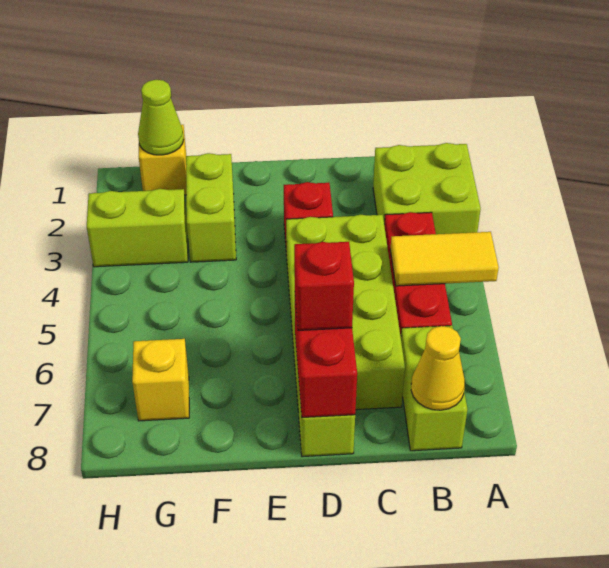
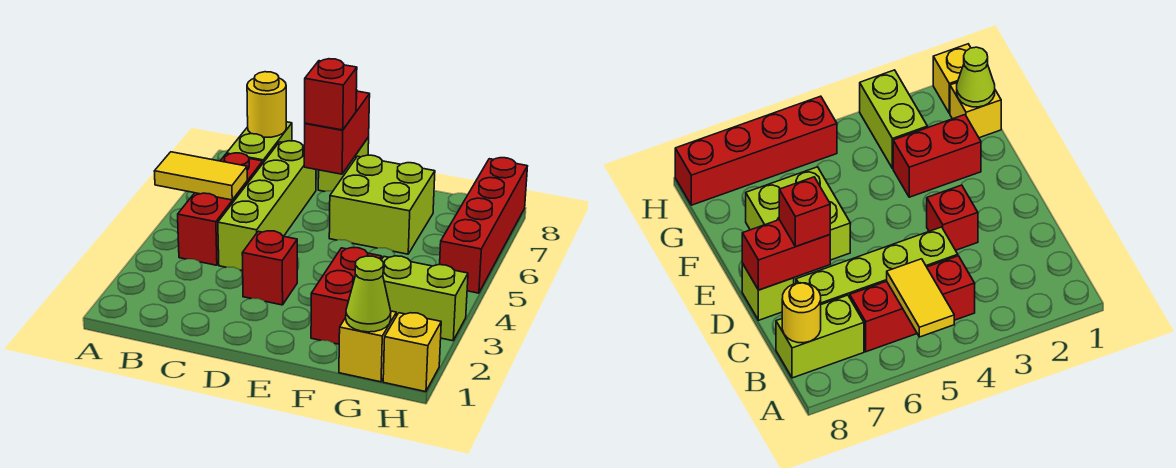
lime brick A2:B3 level 1 -> lime brick E6:F7 level 1
yellow cone B8 level 2 -> yellow round brick B8 level 2
lime brick C4:D7 level 1 -> lime brick C4:C7 level 1
lime brick F2:F3 level 1 -> red brick F2:F3 level 1
yellow brick G7 level 1 -> yellow brick H1 level 1
none -> red brick H5:H8 level 1

